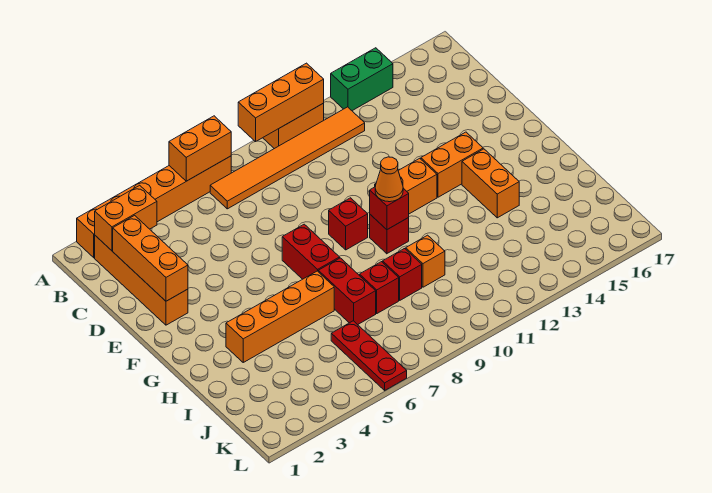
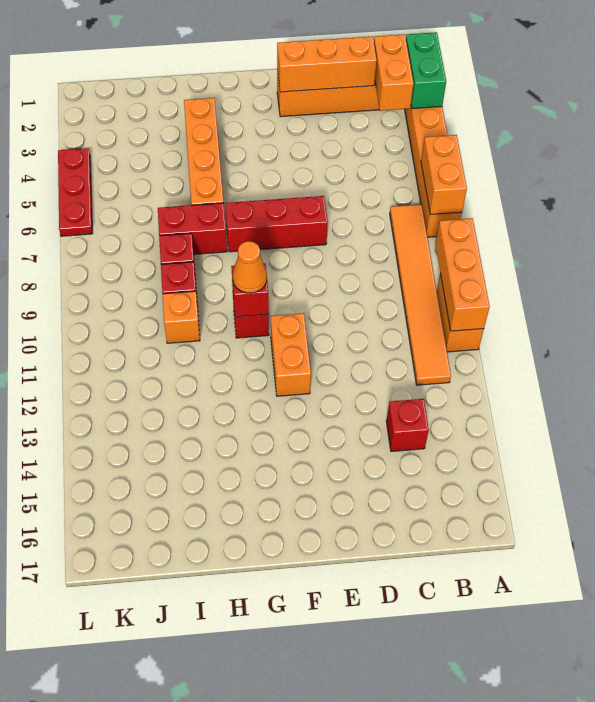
green brick A13:A14 level 1 -> green brick A2:A3 level 2
red brick F7:G7 level 1 -> red brick E7:G7 level 1
red brick F9 level 1 -> red brick C14 level 1
orange brick F13:F14 level 1 -> none
orange brick G14:H14 level 1 -> none
red plate J6:L6 level 1 -> red plate L4:L6 level 1

